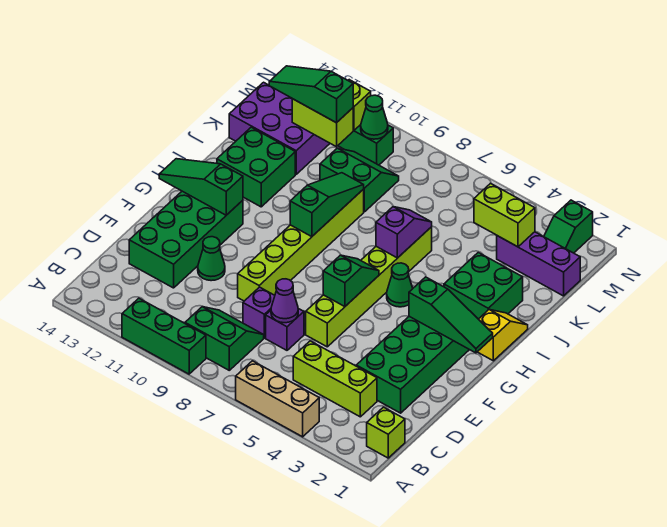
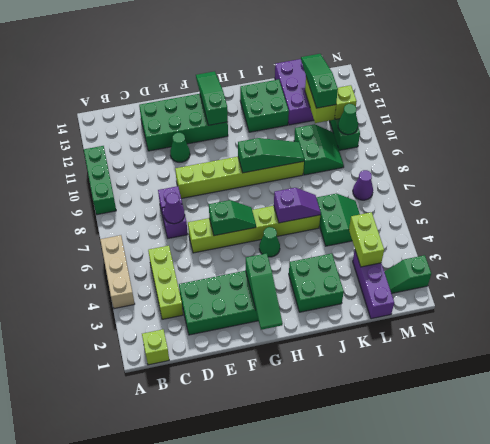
green slope B8:C9 level 1 top B -> green slope K5:L6 level 1 top K
yellow slope H1:I1 level 1 top H -> none
none -> purple cone M7 level 1

